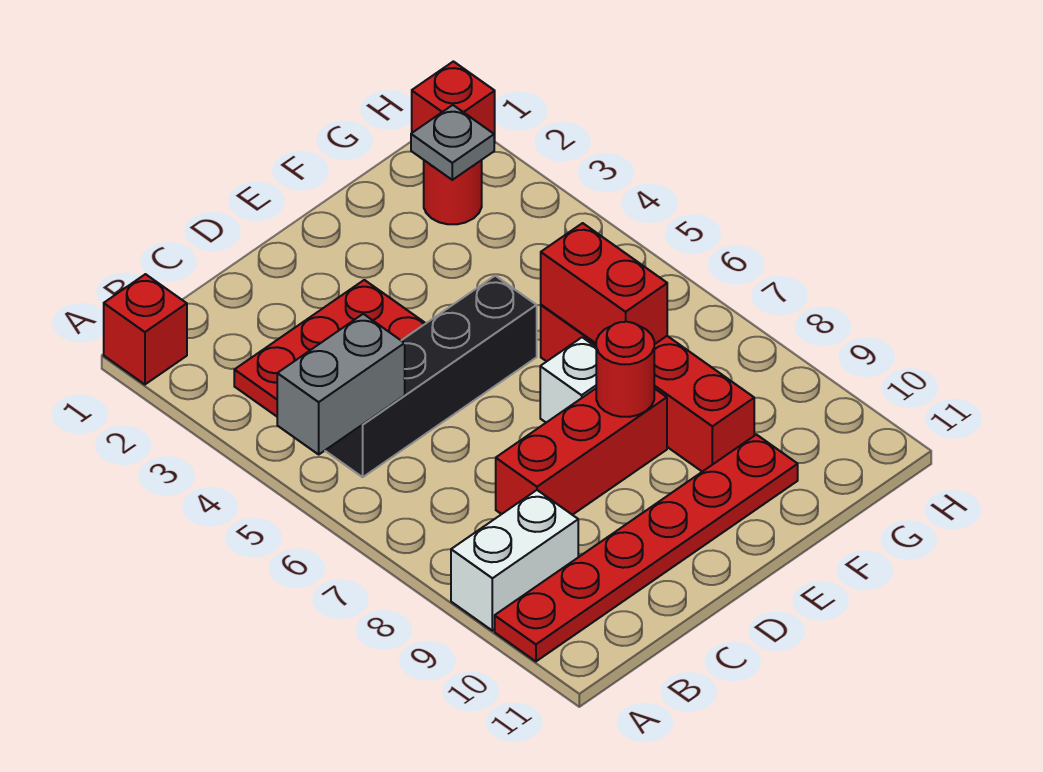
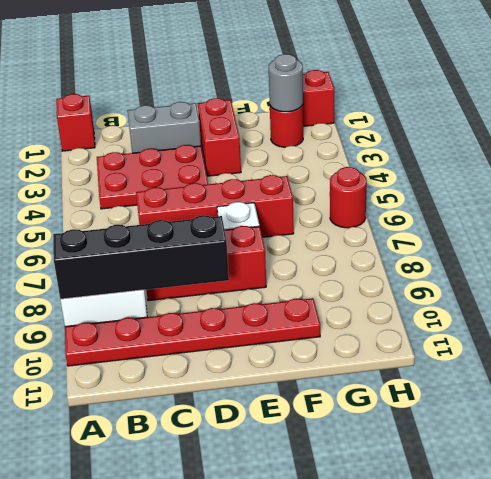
grey brick A5:B5 level 2 -> grey brick C2:D2 level 1
black brick B5:E5 level 1 -> black brick A9:D9 level 2
red round brick E8 level 2 -> red round brick H6 level 1
red brick F6:F9 level 1 -> red brick C6:F6 level 1
red brick F6:F7 level 2 -> red brick E2:E3 level 1
grey plate G2 level 2 -> grey round brick G2 level 2

